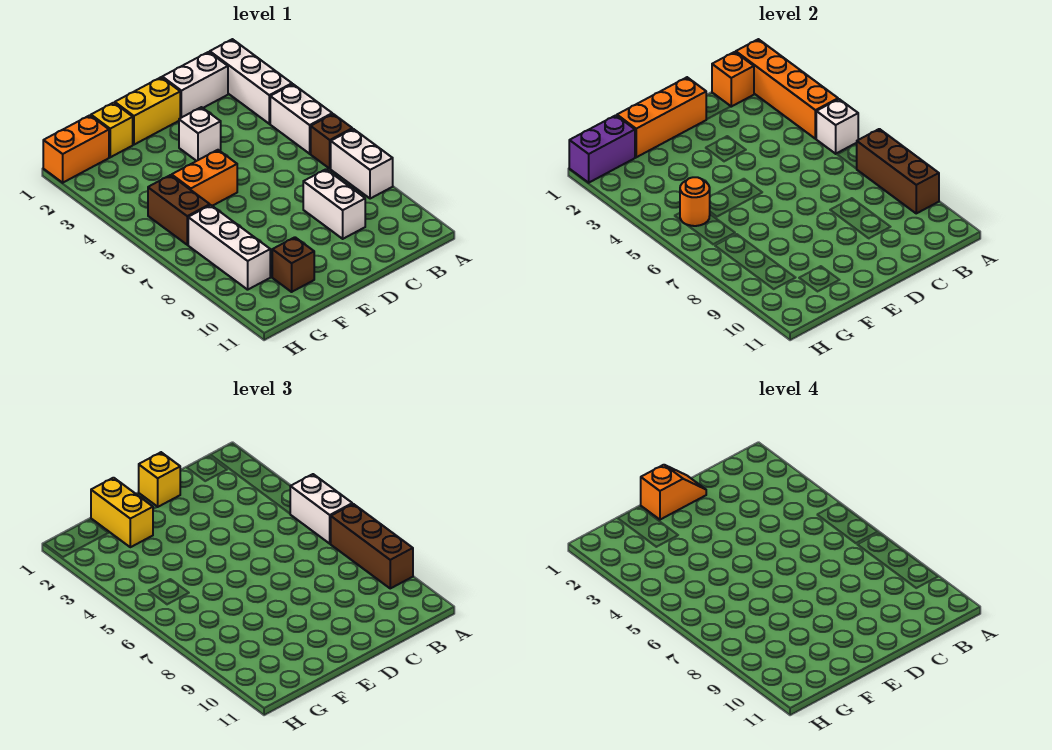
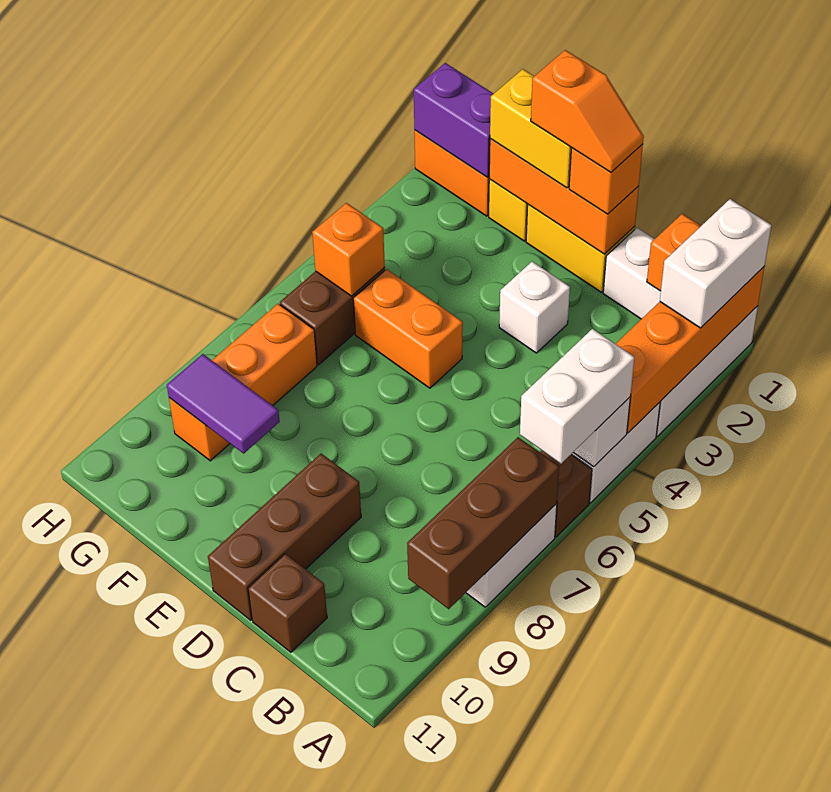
brown brick A7:A9 level 3 -> brown brick D9:D11 level 1
white brick C8:C9 level 1 -> white brick A1:A2 level 3
yellow brick D1 level 3 -> orange brick D1 level 3
yellow brick F1:F2 level 3 -> yellow brick E1:F1 level 3
none -> purple tile F9:G9 level 2
brown brick F10 level 1 -> brown brick C11 level 1
orange round brick G5 level 2 -> orange brick G5 level 2
white brick G7:G9 level 1 -> orange brick G7:G9 level 1

